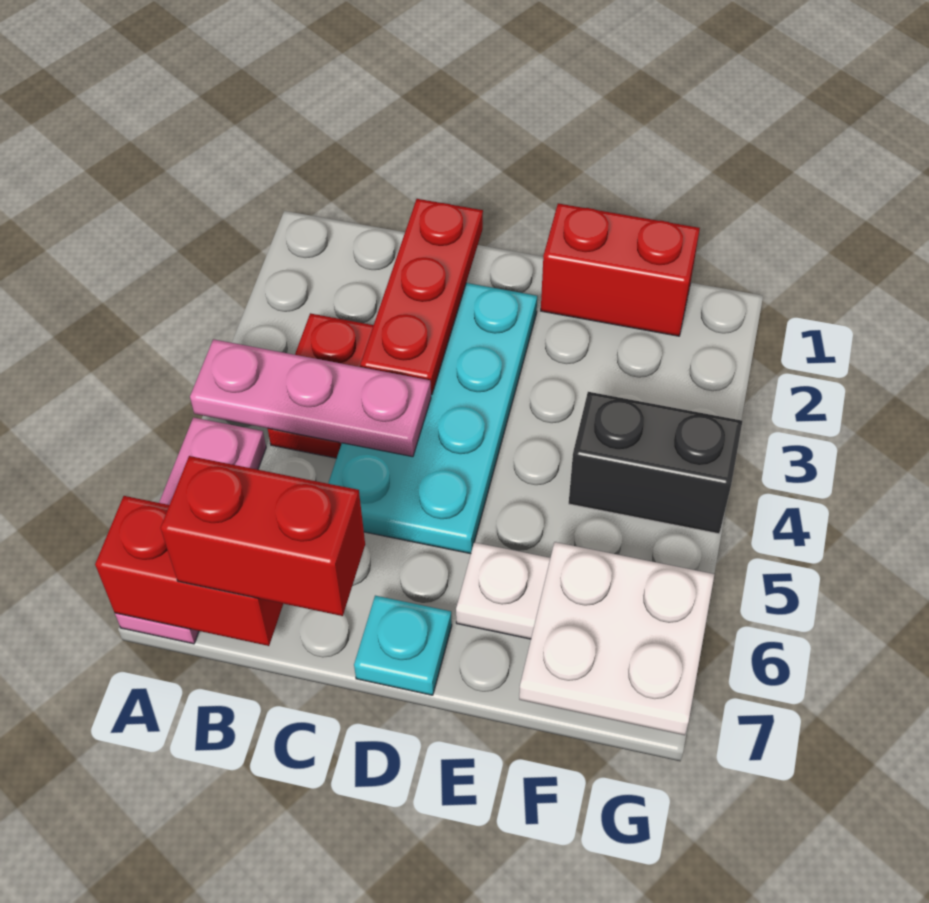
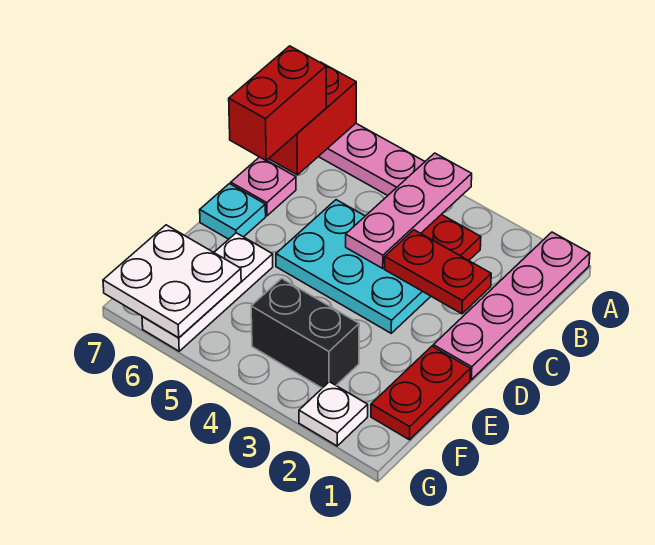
none -> pink plate A1:D1 level 1
red plate C1:C3 level 2 -> red plate C2:C3 level 2
cyan plate C2:D5 level 1 -> cyan plate C3:D5 level 1
none -> pink plate C7 level 1
red brick E1:F1 level 1 -> red plate E1:F1 level 1
black brick F4:G4 level 1 -> black brick F3:F4 level 1
none -> white plate G2 level 1

